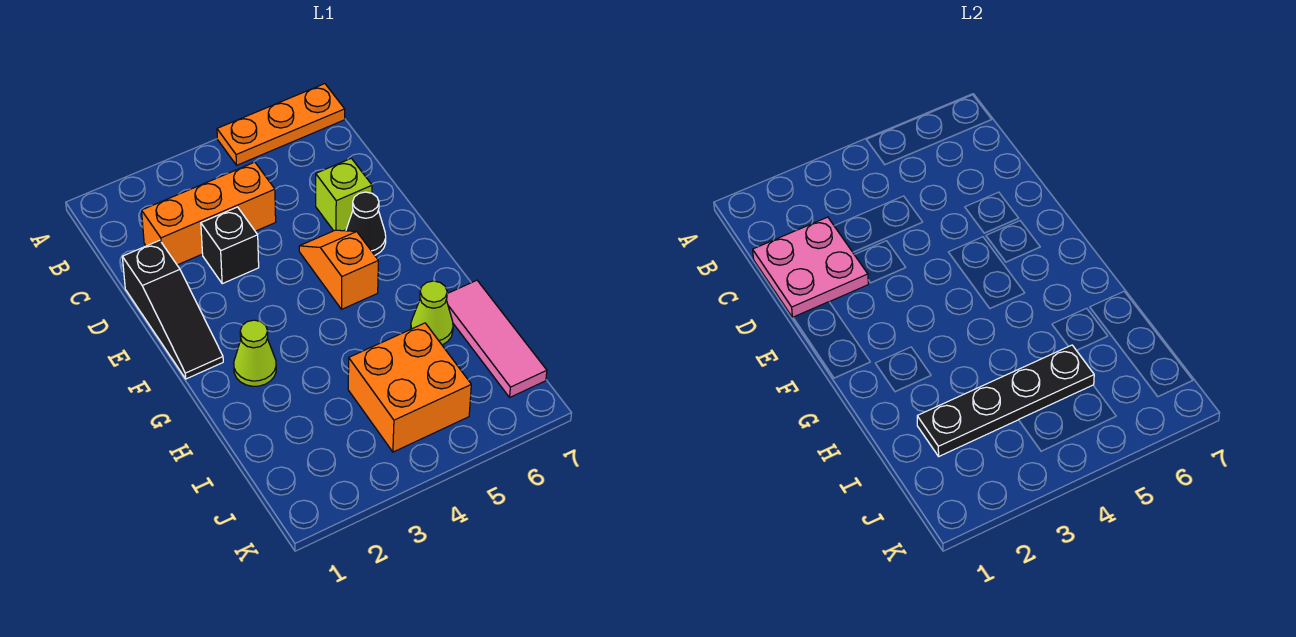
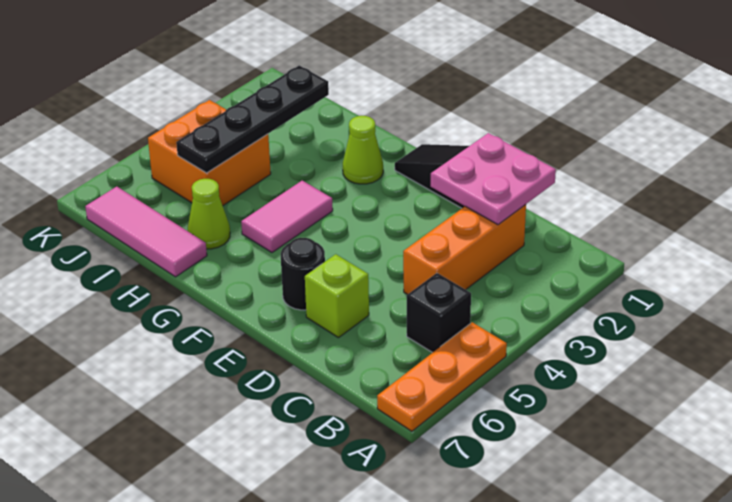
black brick D3 level 1 -> black brick B5 level 1
orange slope E5:F5 level 1 top F -> none
black cone E6 level 1 -> black round brick E6 level 1
none -> pink tile G4:G5 level 1

